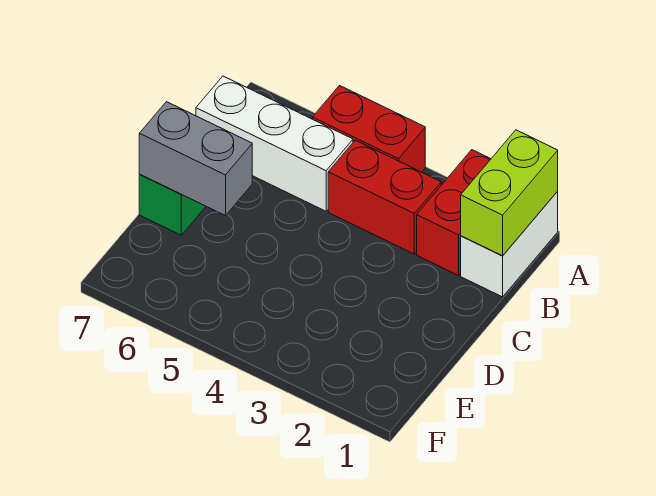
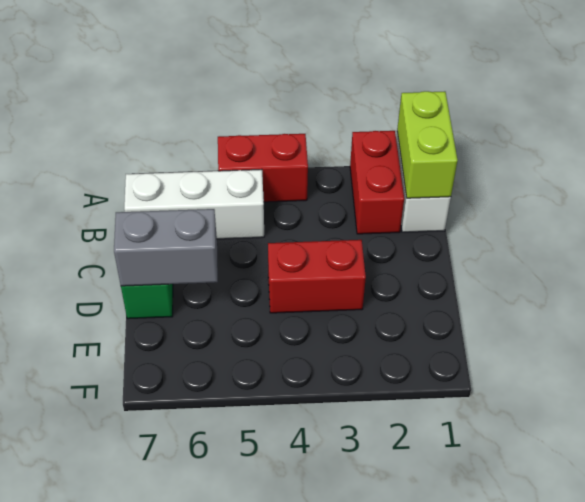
red brick B3:B4 level 1 -> red brick D3:D4 level 1

